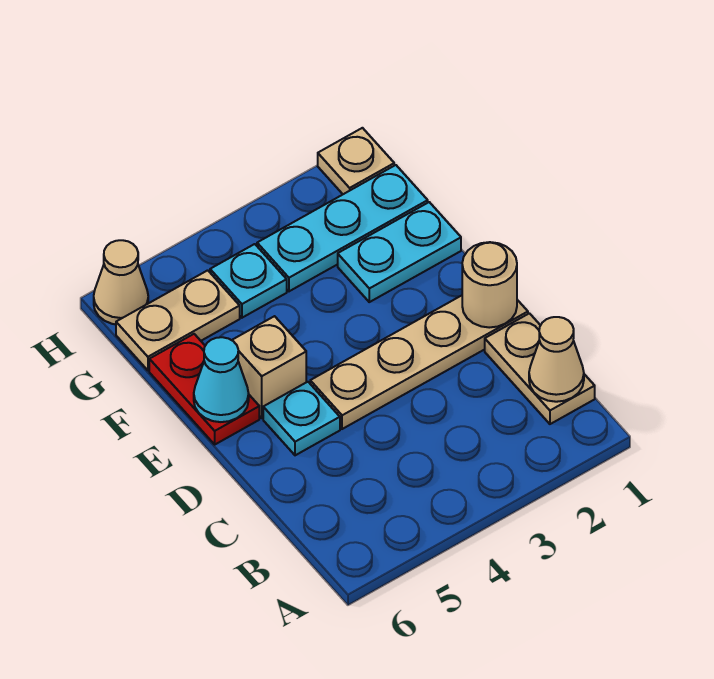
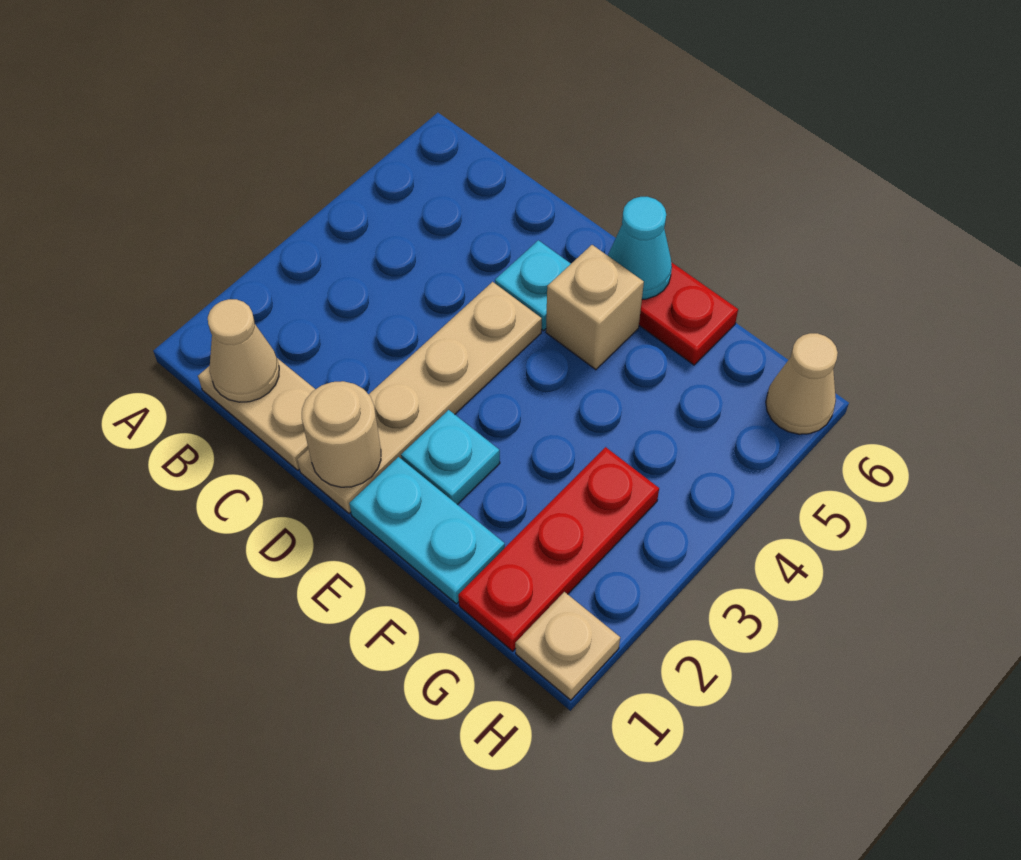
cyan plate F1:F2 level 1 -> cyan plate E1:F1 level 1
cyan plate G1:G3 level 1 -> red plate G1:G3 level 1
cyan plate G4 level 1 -> cyan plate E2 level 1
tan plate G5:G6 level 1 -> none

